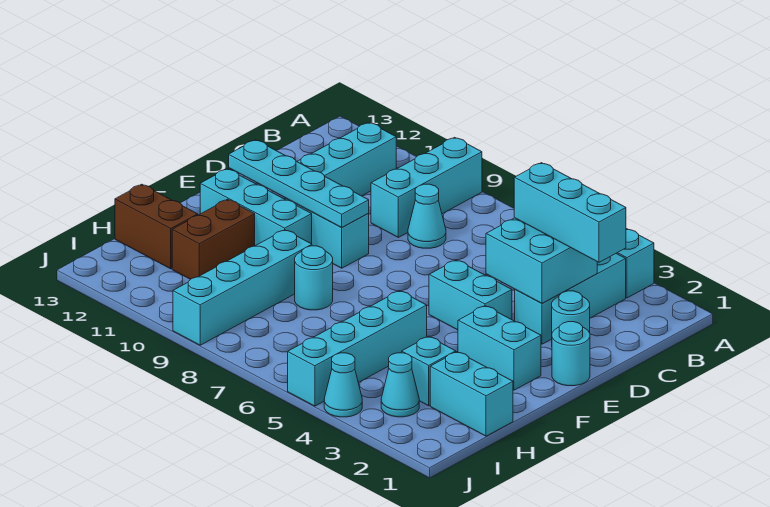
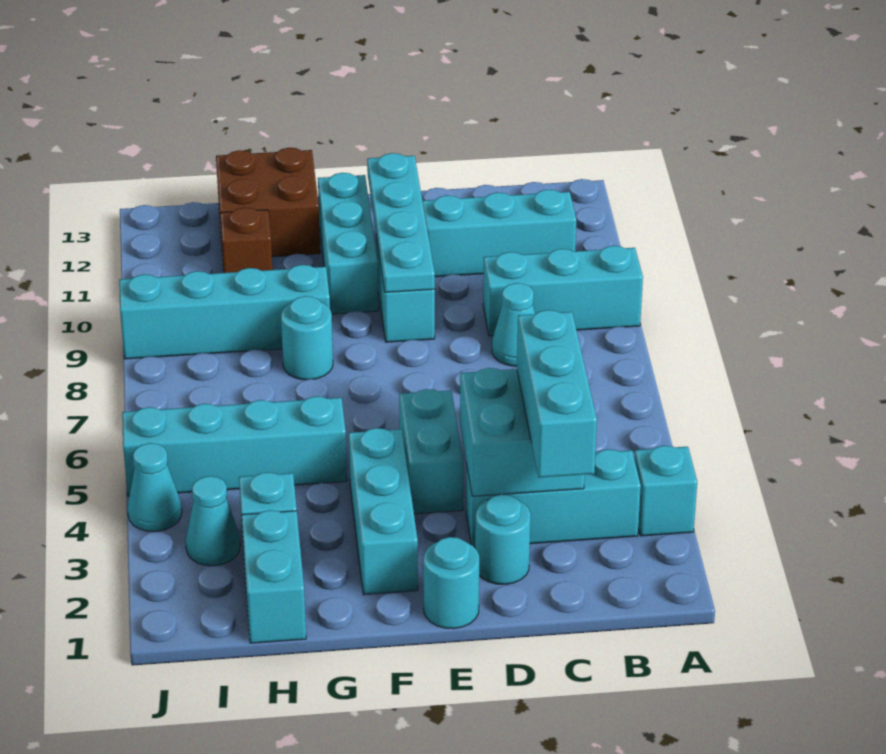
cyan brick F2:F3 level 1 -> cyan brick F2:F4 level 1
brown brick G11:H11 level 1 -> brown brick H11 level 1
brown brick H12:H13 level 1 -> brown brick G12:H13 level 1

